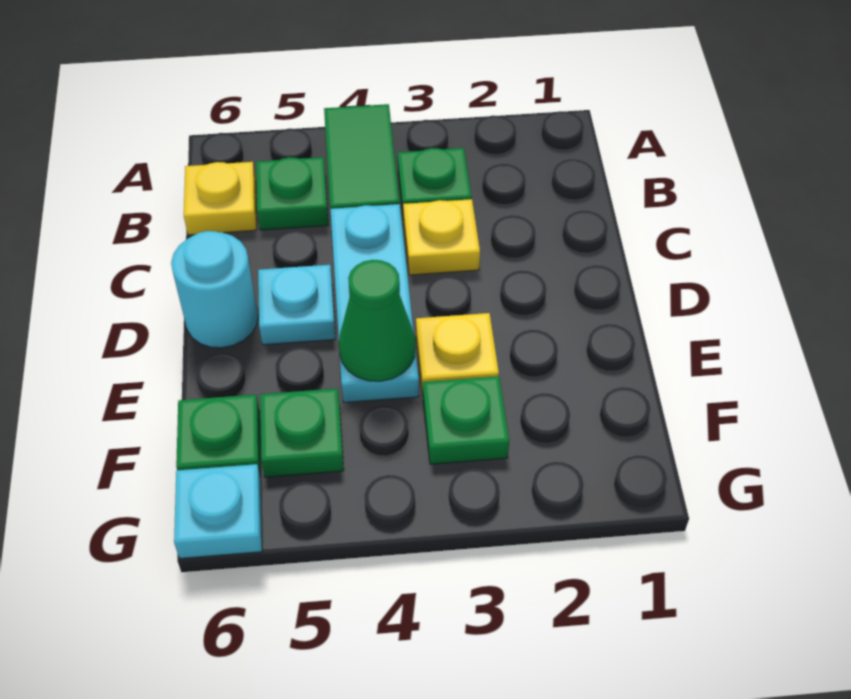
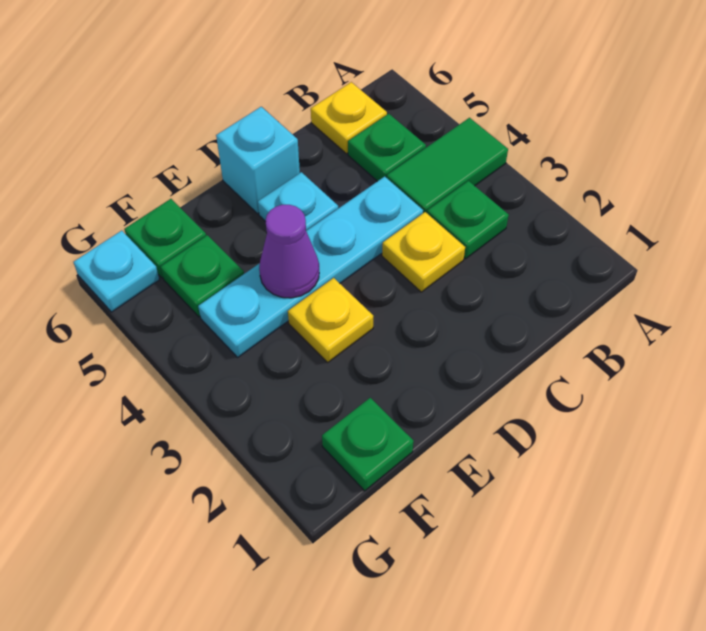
cyan plate C4:E4 level 1 -> cyan plate C4:F4 level 1
cyan round brick D6 level 1 -> cyan brick D6 level 1
green cone E4 level 2 -> purple cone E4 level 2
green plate F3 level 1 -> green plate F1 level 1

